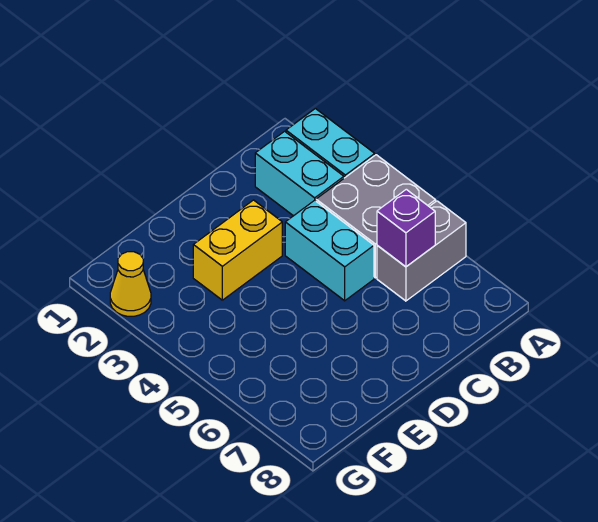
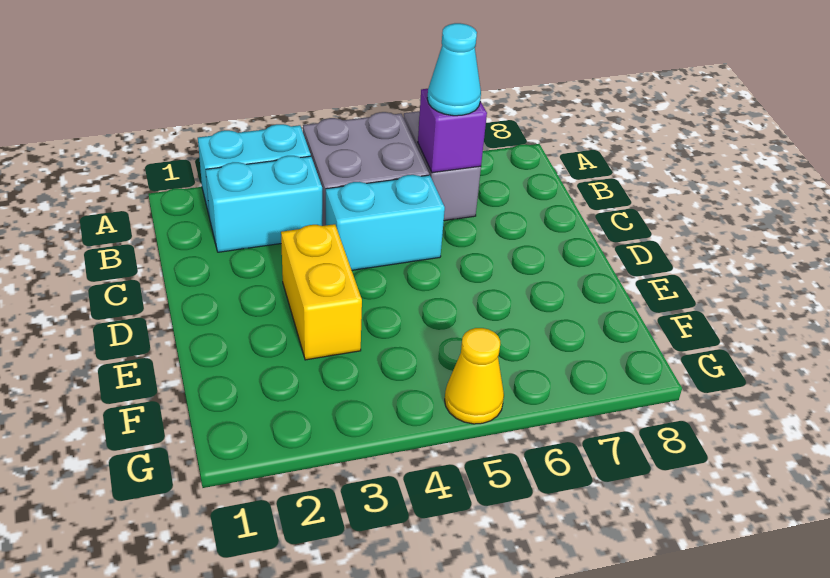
none -> cyan cone B6 level 3
yellow cone G2 level 1 -> yellow cone G5 level 1

